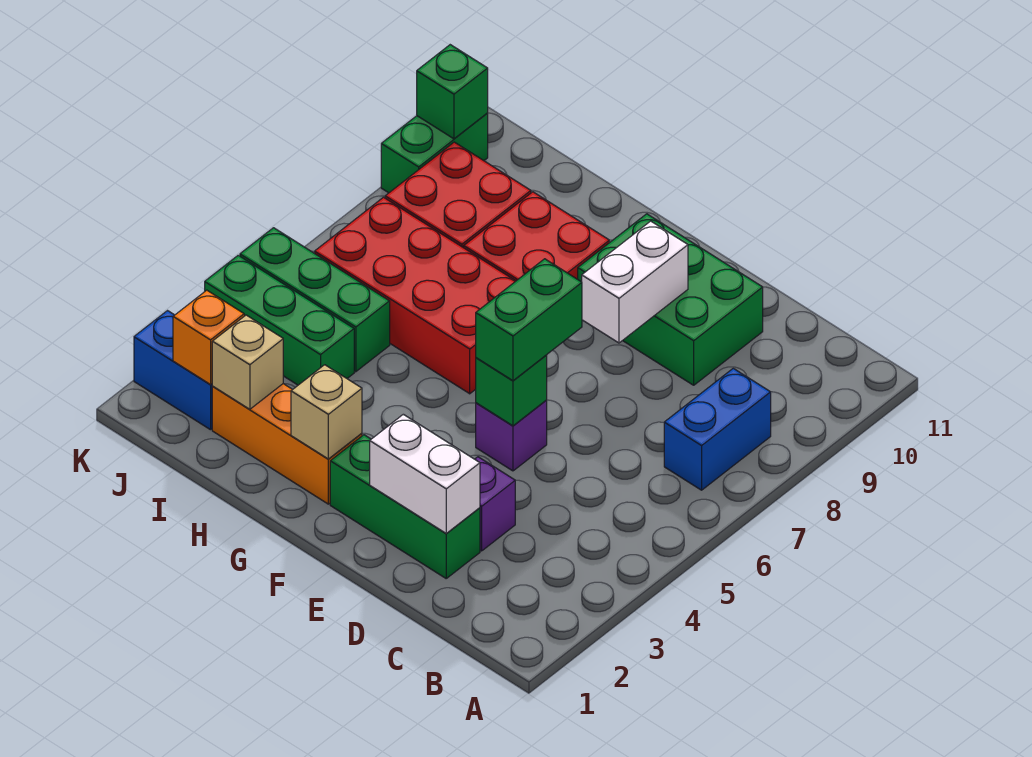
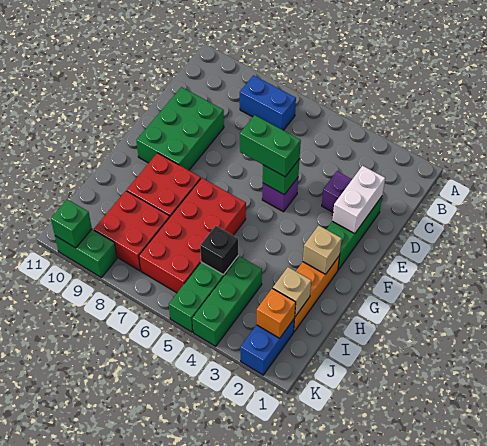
white brick E8:E9 level 2 -> none
none -> black brick I5 level 2

